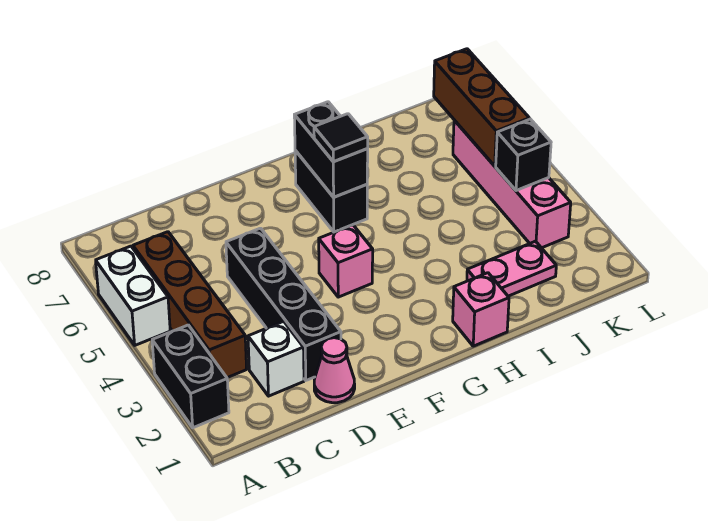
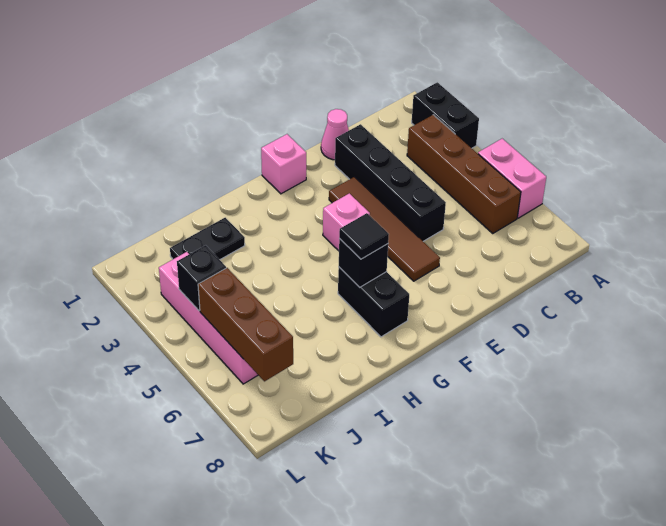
white brick A5:A6 level 1 -> pink brick A5:A6 level 1
white brick C2 level 1 -> none
none -> brown tile E3:E6 level 1
black brick G6:G7 level 2 -> black brick G6 level 2
pink brick H1 level 1 -> pink brick F1 level 1
pink plate I2:J2 level 1 -> black plate I2:J2 level 1

